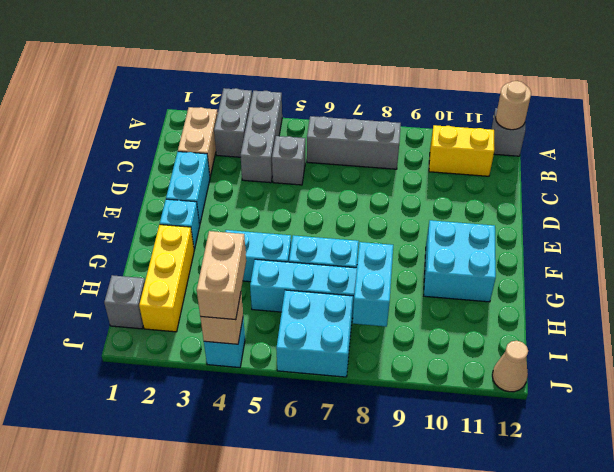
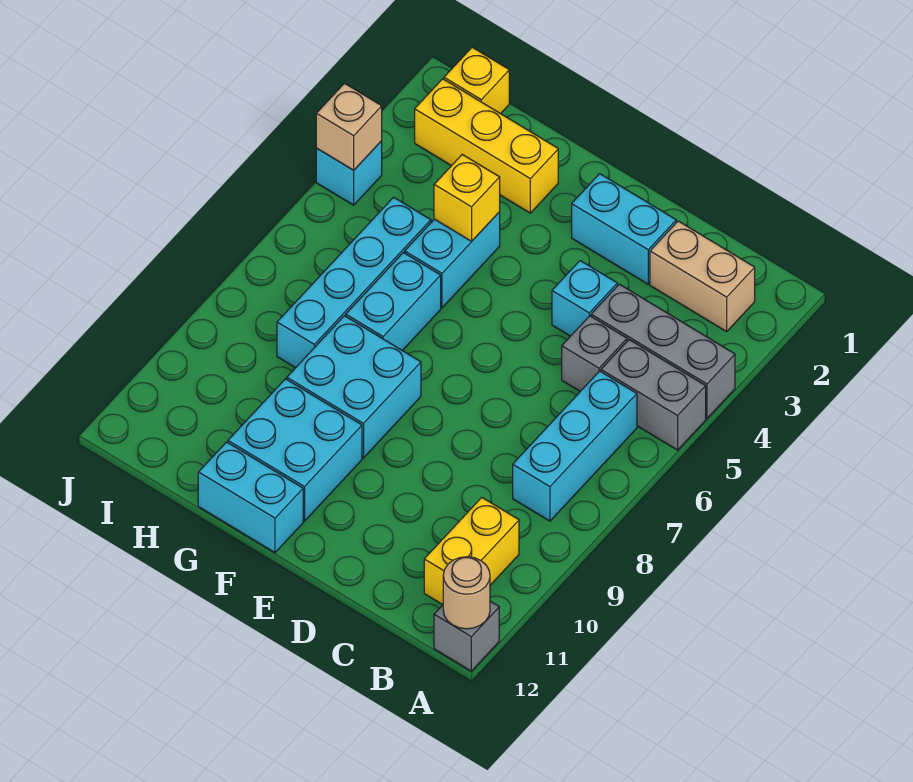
grey brick A3:B3 level 1 -> grey brick A5:B5 level 1
grey brick B6:B8 level 1 -> cyan brick B6:B8 level 1
cyan brick F2 level 1 -> cyan brick D4 level 1
none -> yellow brick G4 level 2
cyan brick H8:I8 level 2 -> cyan brick F12:G12 level 1
grey brick I1 level 1 -> yellow brick I1 level 1
tan brick I4:J4 level 3 -> none
cyan brick I6:J7 level 1 -> cyan brick F8:G9 level 1
tan cone J12 level 1 -> none

